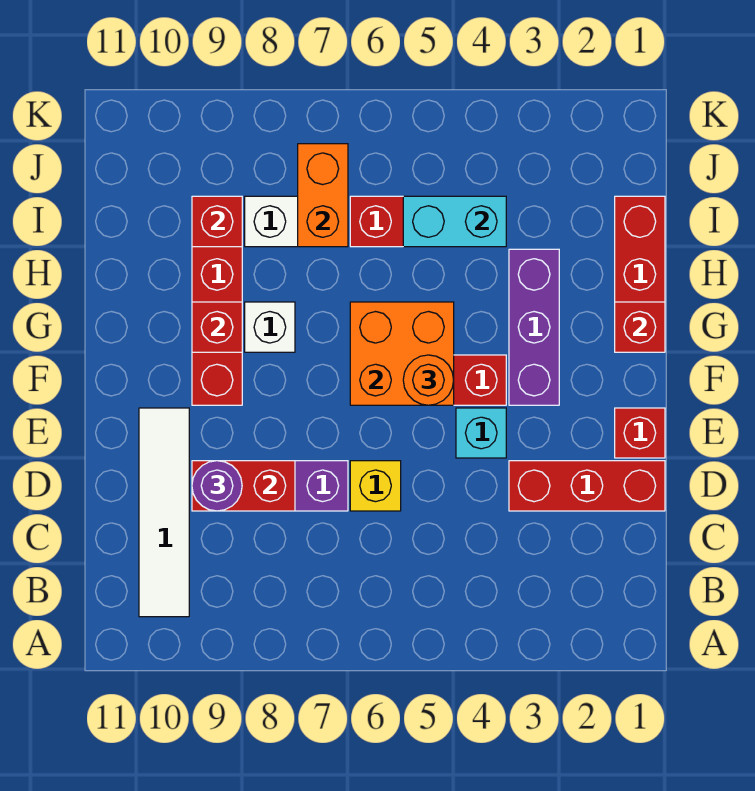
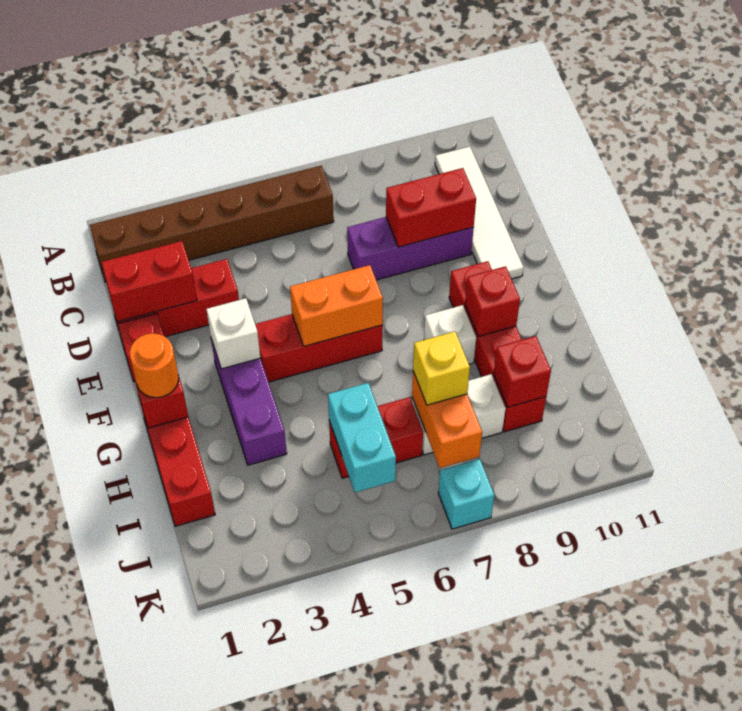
none -> brown brick B1:B6 level 1
none -> red brick D1:D2 level 2
yellow brick D6 level 1 -> yellow brick I7 level 3
purple round brick D9 level 3 -> none
cyan brick E4 level 1 -> cyan brick K7 level 1
none -> white brick F3 level 2
orange brick F5:G6 level 2 -> orange brick F5:F6 level 2
orange round brick F5 level 3 -> orange round brick G1 level 3
cyan brick I4:I5 level 2 -> cyan brick I5:J5 level 2

